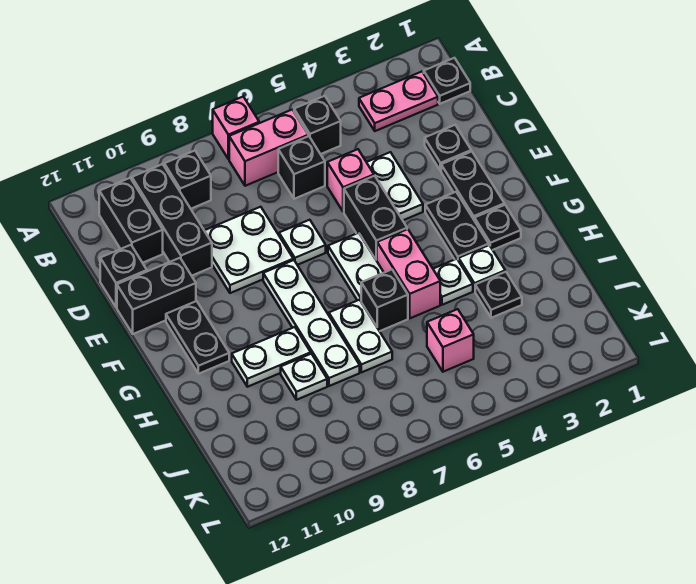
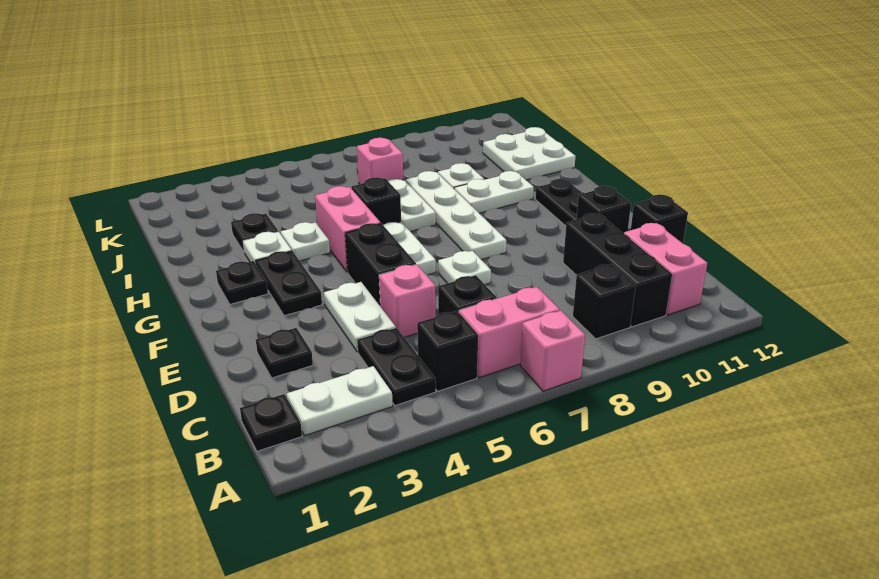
pink plate B2:B3 level 1 -> white plate B2:B3 level 1
black brick B11:C11 level 1 -> pink brick B11:C11 level 1
white plate D8:E9 level 1 -> white plate I11:J12 level 1
black plate E2:F2 level 1 -> black plate B4:C4 level 1
black brick E11:E12 level 1 -> black brick E11 level 1
pink brick J5 level 1 -> pink brick J7 level 1

